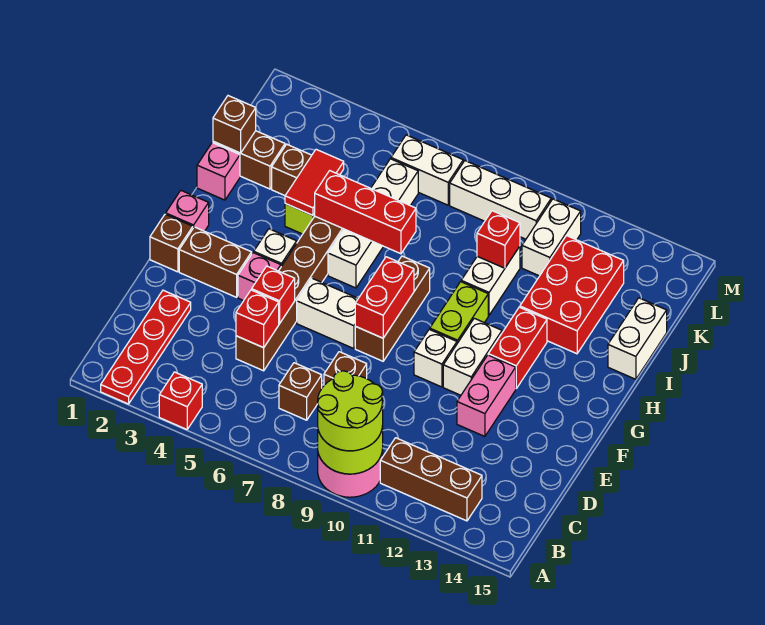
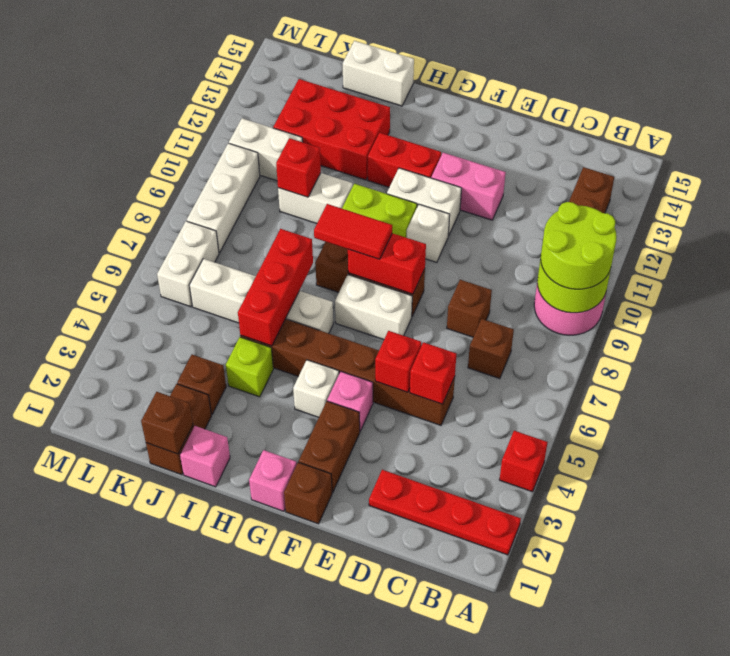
white brick F6:F7 level 1 -> white brick F7:G7 level 1
red tile I4:J4 level 2 -> red tile G8:H8 level 3

